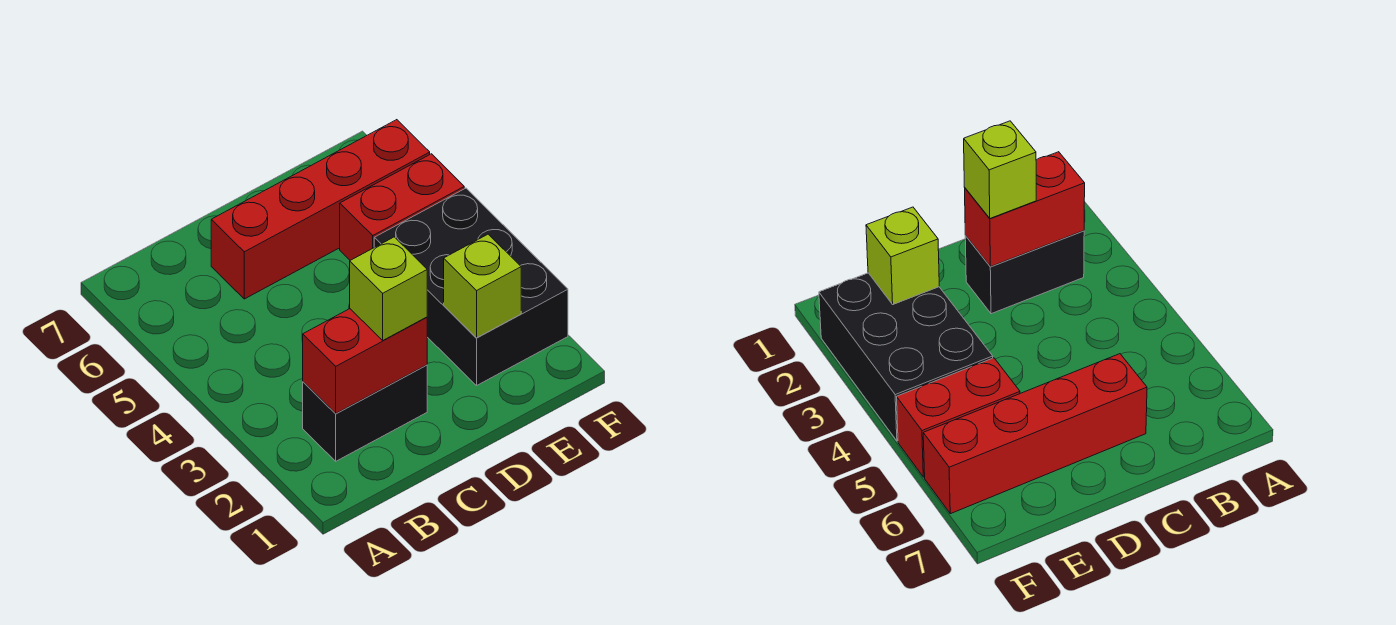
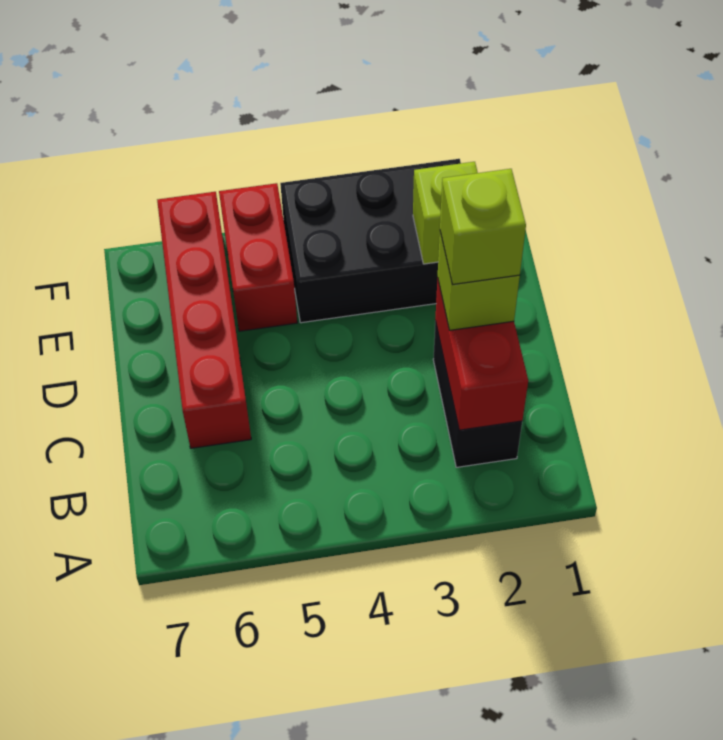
none -> lime brick C2 level 4

